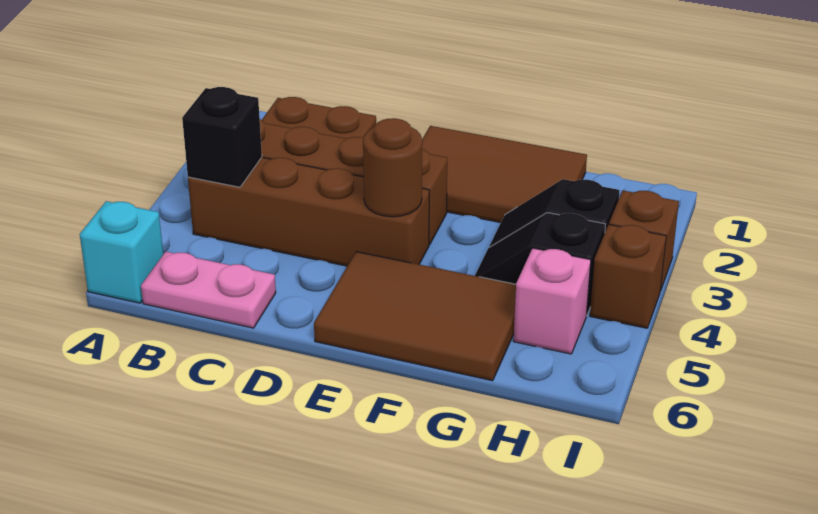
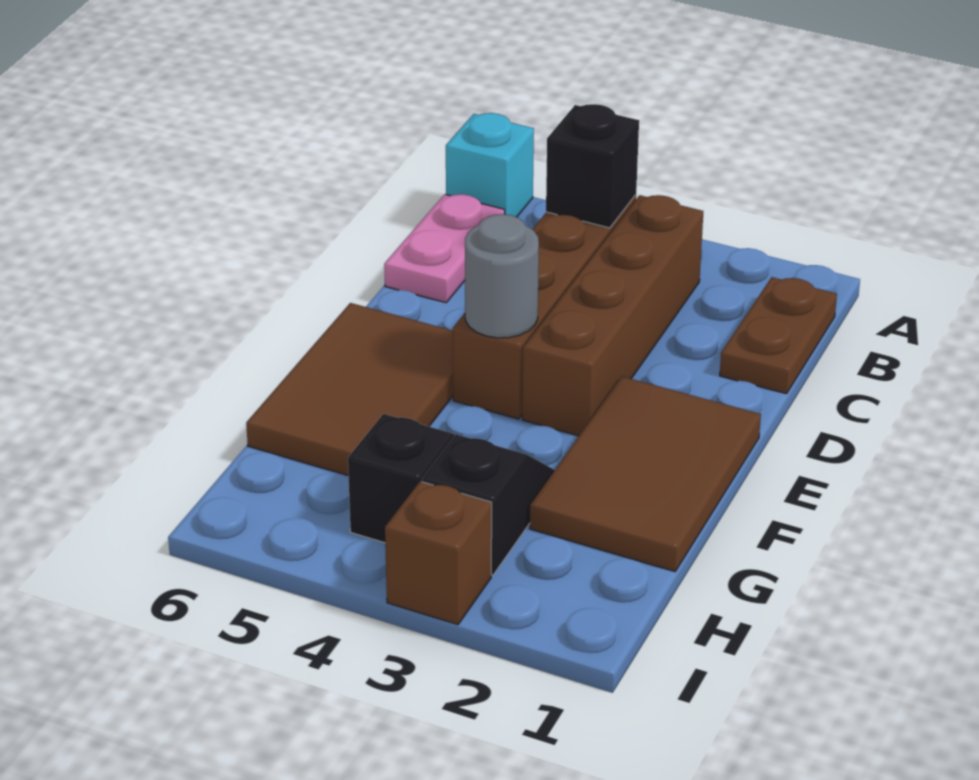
brown round brick E4 level 2 -> grey round brick E4 level 2
pink brick H5 level 1 -> none
brown brick I4 level 1 -> none

